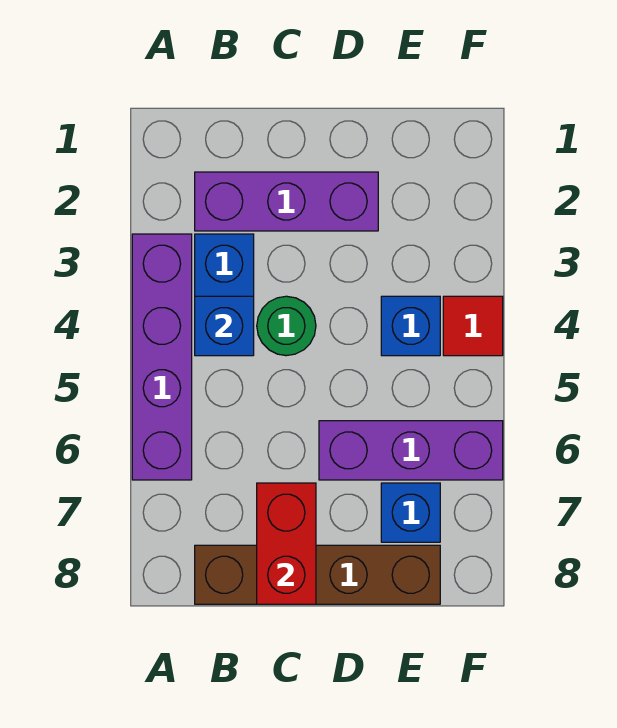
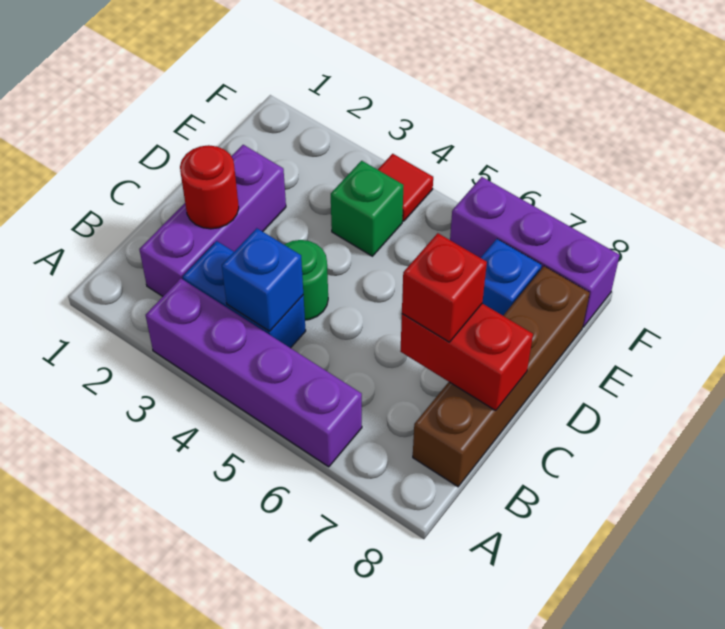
none -> red round brick C2 level 2
none -> red brick C7 level 3
purple brick D6:F6 level 1 -> purple brick F6:F8 level 1
blue brick E4 level 1 -> green brick E4 level 1

